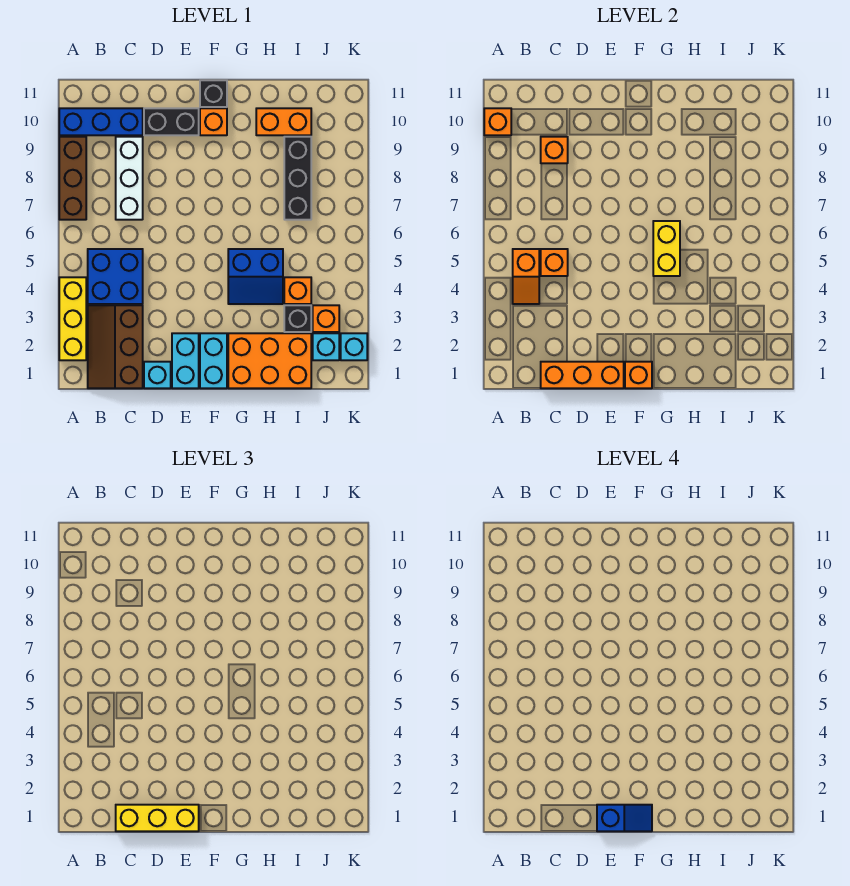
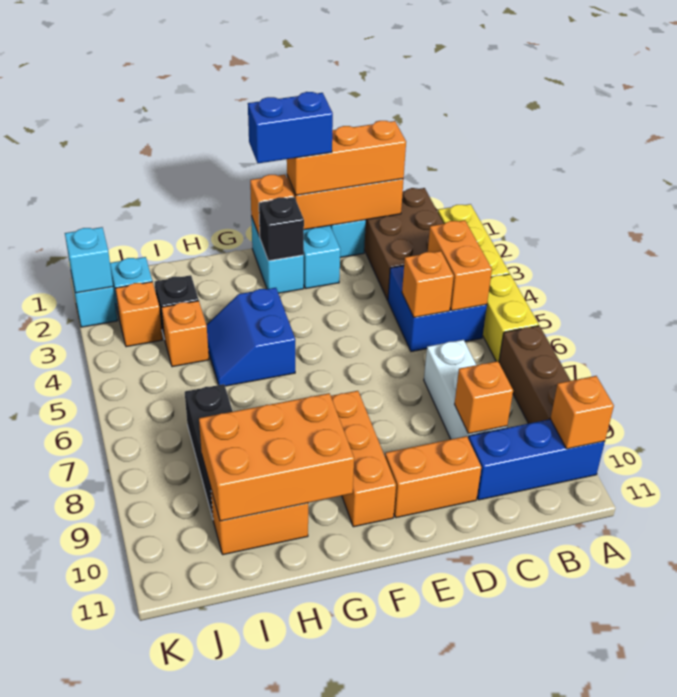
brown slope B1:C3 level 1 top C -> brown brick B1:C3 level 1
orange slope B4:B5 level 2 top 5 -> orange brick B4:B5 level 2
yellow brick C1:E1 level 3 -> orange brick C1:E1 level 3
black brick D10:E10 level 1 -> orange brick D10:E10 level 1
blue slope E1:F1 level 4 top E -> blue brick E1:F1 level 4
orange brick F10 level 1 -> orange brick F8:F10 level 1
black brick F11 level 1 -> black brick F2 level 2
orange brick G1:I2 level 1 -> orange brick G9:I10 level 2
blue slope G4:H5 level 1 top 5 -> blue slope G4:H5 level 1 top G
yellow brick G5:G6 level 2 -> yellow brick A5:A6 level 1
none -> cyan brick K2 level 2

